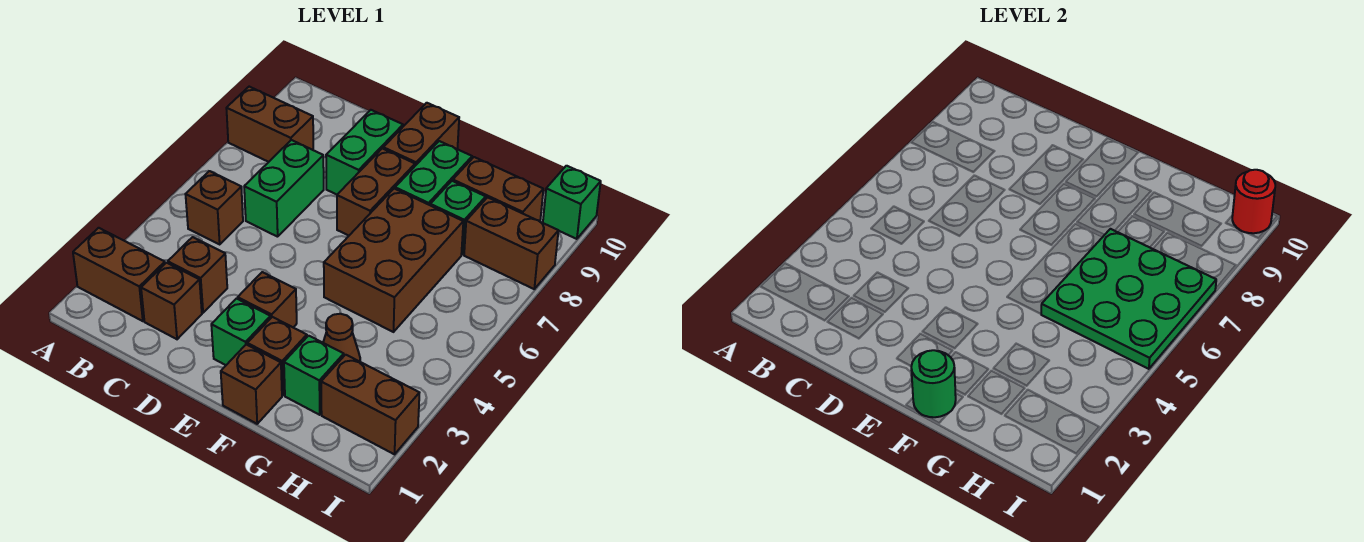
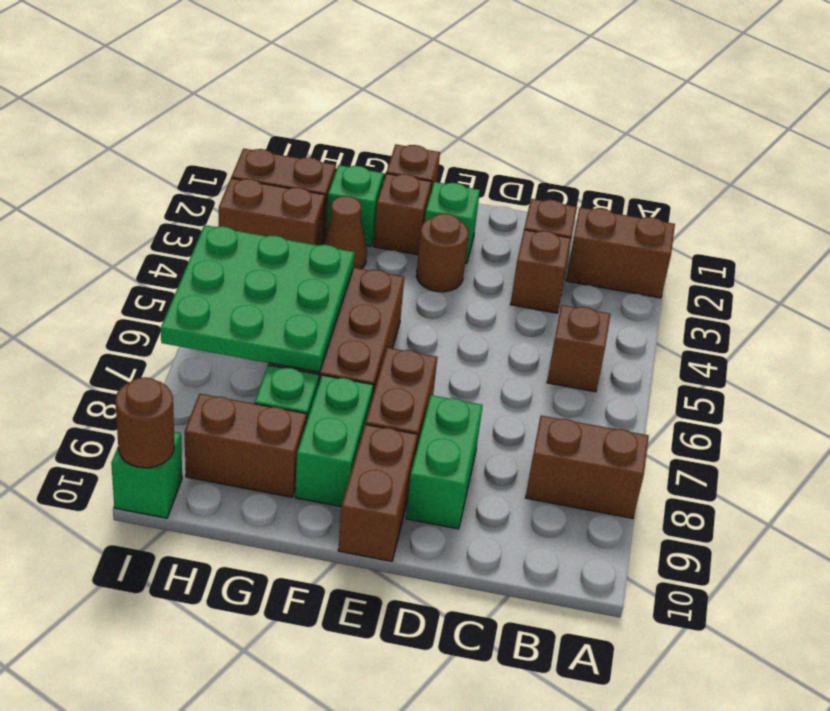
green brick C6:C7 level 1 -> none
brown brick E3 level 1 -> brown round brick E3 level 1
green round brick F1 level 2 -> none
brown brick H8:I8 level 1 -> brown brick H3:I3 level 1
red round brick I10 level 2 -> brown round brick I10 level 2

